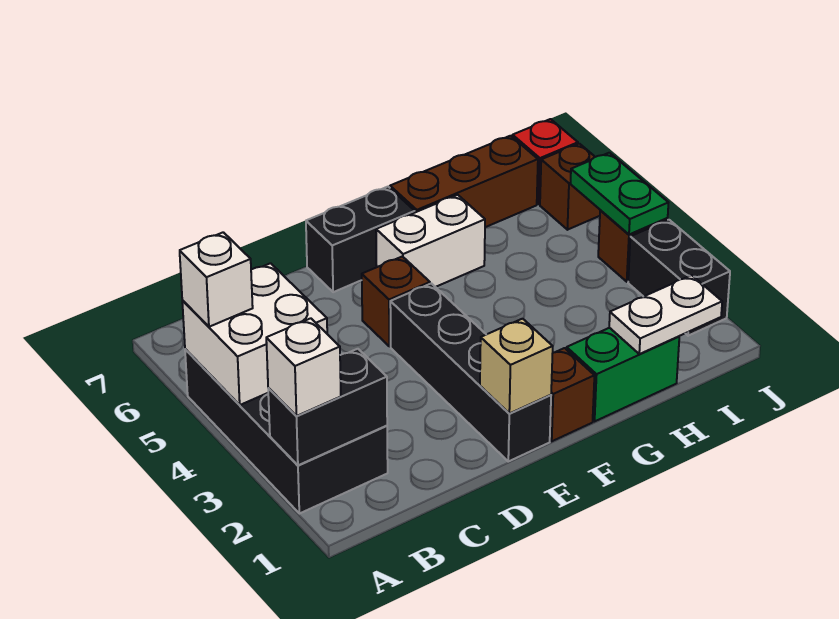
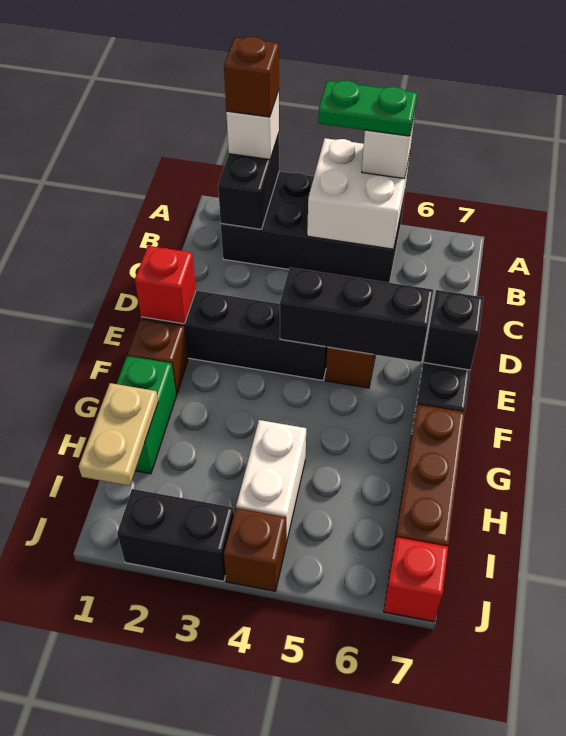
tan brick E1 level 2 -> red brick E1 level 2
none -> black brick E4:E6 level 2
none -> black brick E7 level 2
white brick F6:G6 level 1 -> white brick H4:I4 level 1
white plate H1:I1 level 2 -> tan plate H1:I1 level 2
green plate J4:J5 level 2 -> green plate A4:A5 level 4
brown brick J6 level 1 -> brown brick A2 level 4

